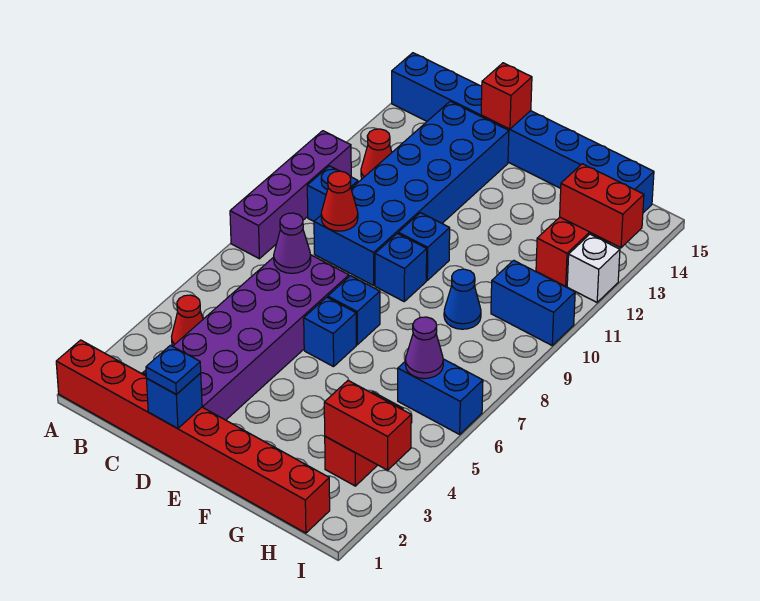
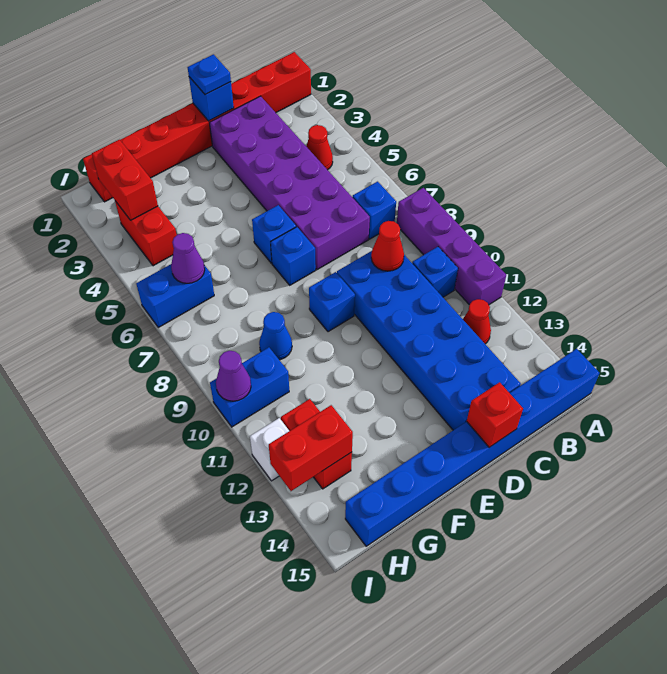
purple cone C7 level 2 -> purple cone I10 level 2
blue brick E10 level 1 -> blue brick B7 level 1
red brick H3:I3 level 2 -> red brick H2:H3 level 2

